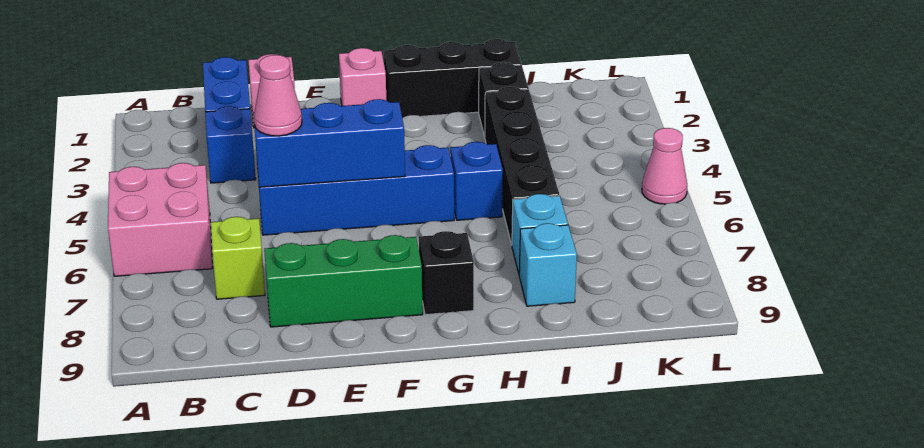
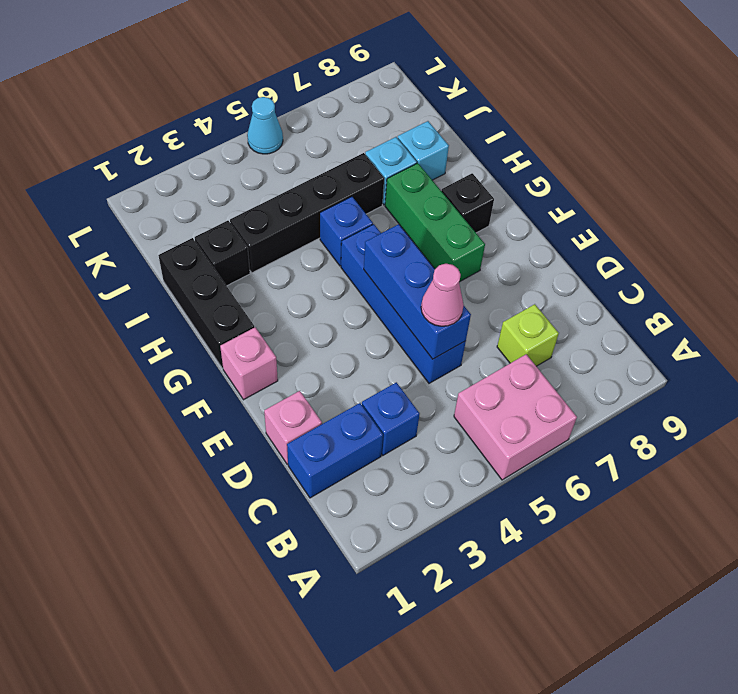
green brick D8:F8 level 1 -> green brick F7:H7 level 1
pink cone L5 level 1 -> cyan cone L5 level 1

